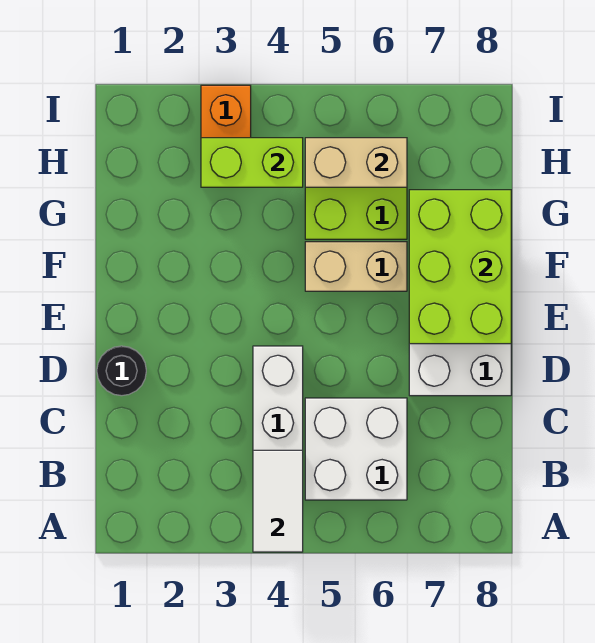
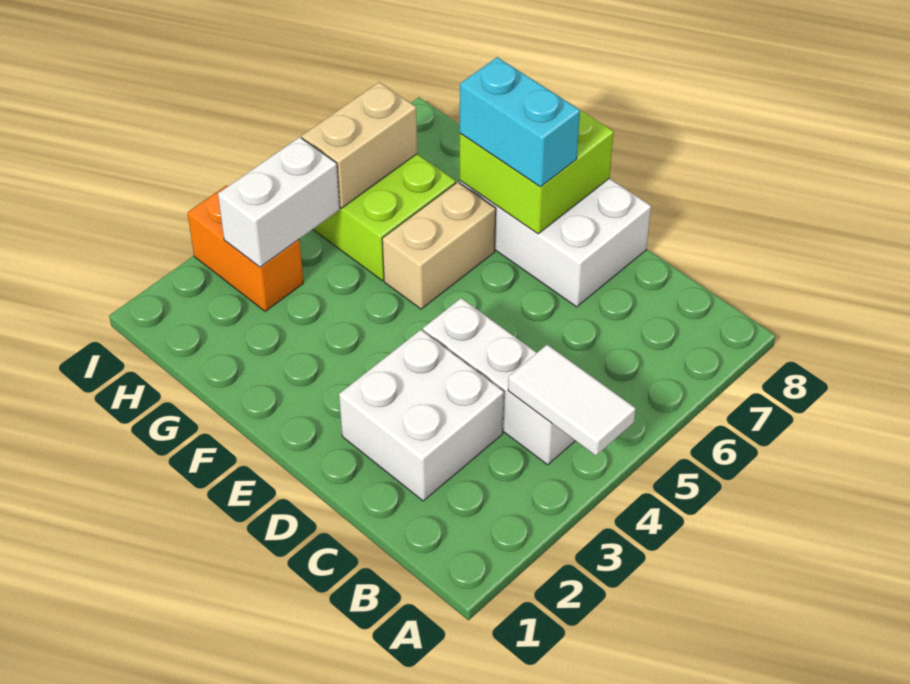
white brick B5:C6 level 1 -> white brick C2:D3 level 1
black round brick D1 level 1 -> none
lime brick E7:G8 level 2 -> lime brick E7:F8 level 2
none -> cyan brick E7:F7 level 3
lime brick H3:H4 level 2 -> white brick H3:H4 level 2

